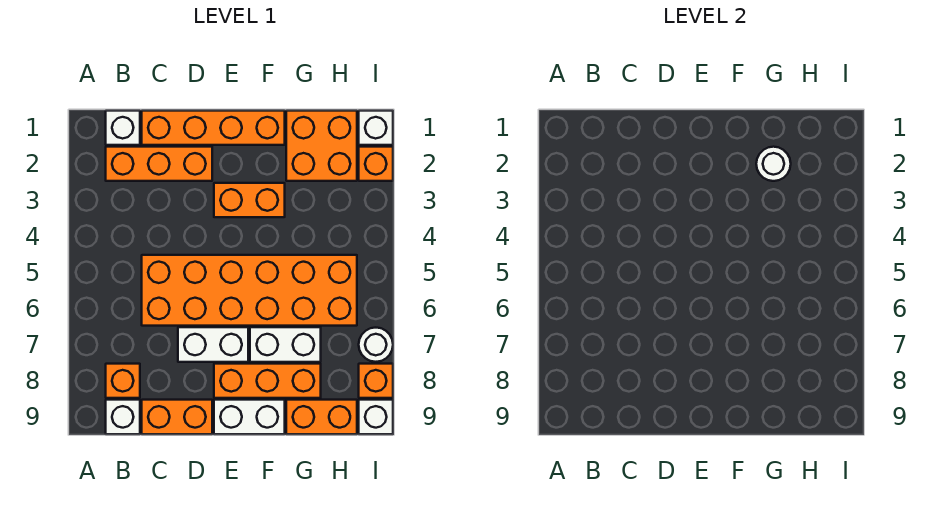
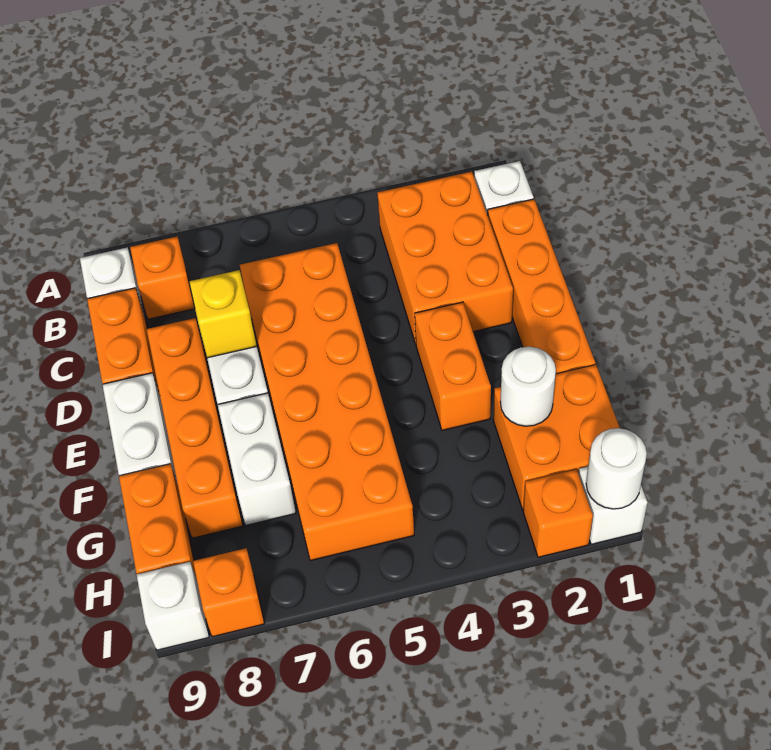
orange brick B2:D2 level 1 -> orange brick B2:D3 level 1
none -> yellow brick D7 level 2
orange brick E8:G8 level 1 -> orange brick D8:G8 level 1
white round brick I7 level 1 -> white round brick I1 level 2

